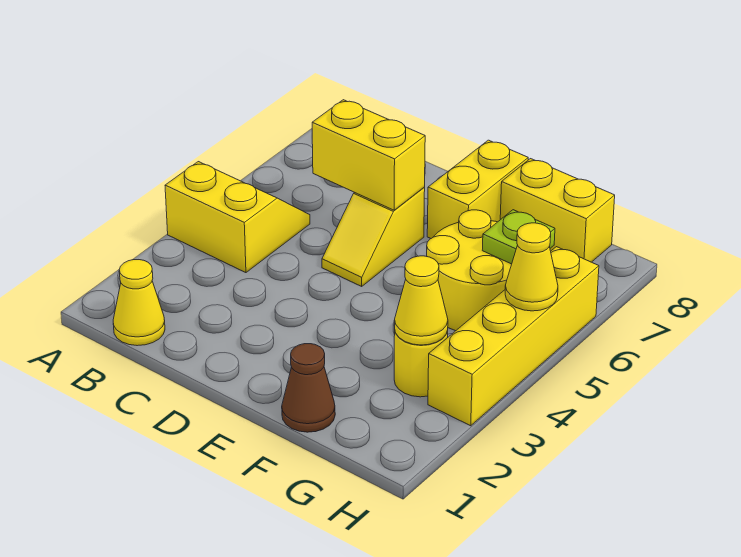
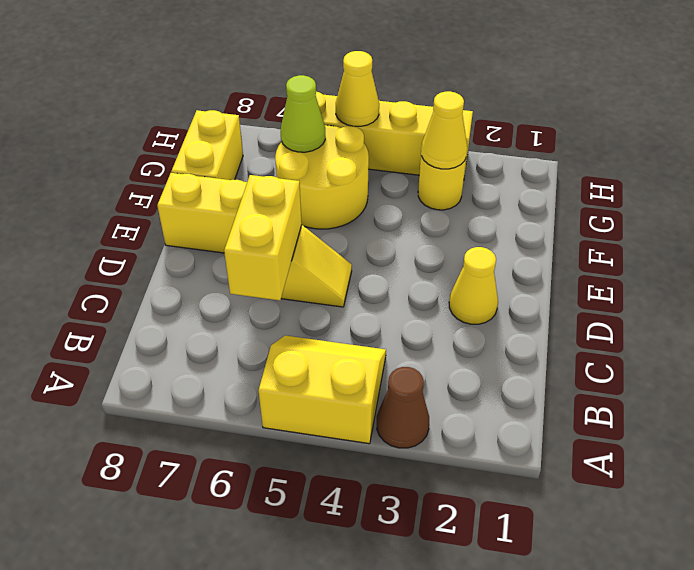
yellow slope A4:B5 level 1 top 4 -> yellow slope A4:B5 level 1 top A
yellow cone B1 level 1 -> yellow cone D2 level 1
brown cone F1 level 1 -> brown cone A3 level 1
lime plate G6 level 2 -> lime cone G6 level 2

